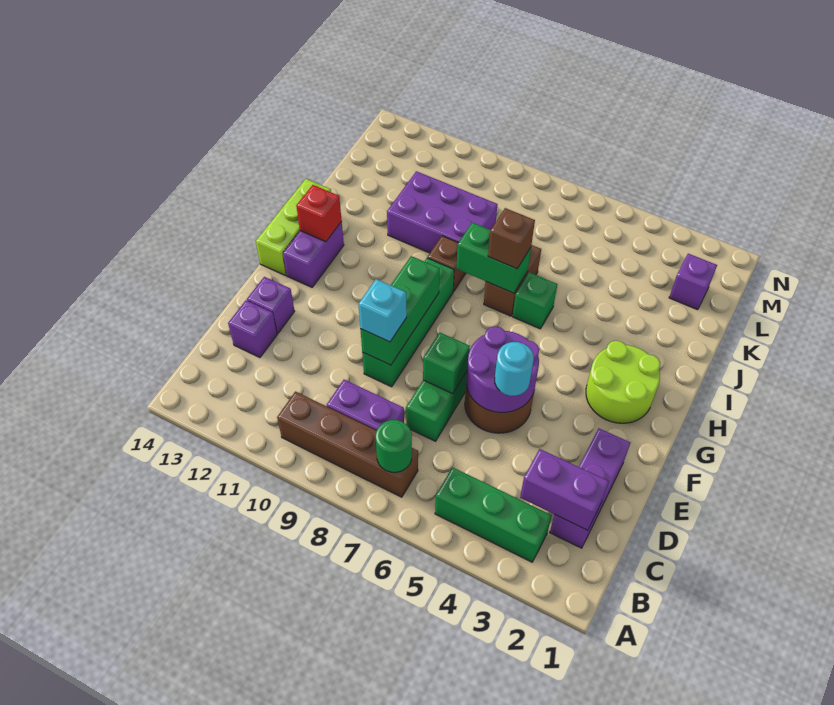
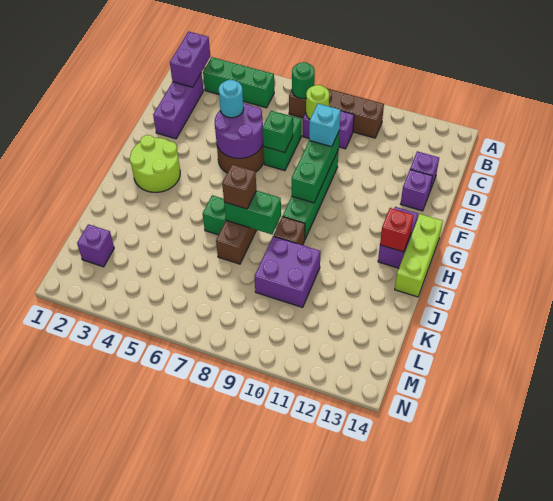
purple brick C2:C3 level 2 -> purple brick B2:C2 level 2
none -> lime round brick C8 level 2
purple brick J9:K11 level 1 -> purple brick J9:K10 level 1

